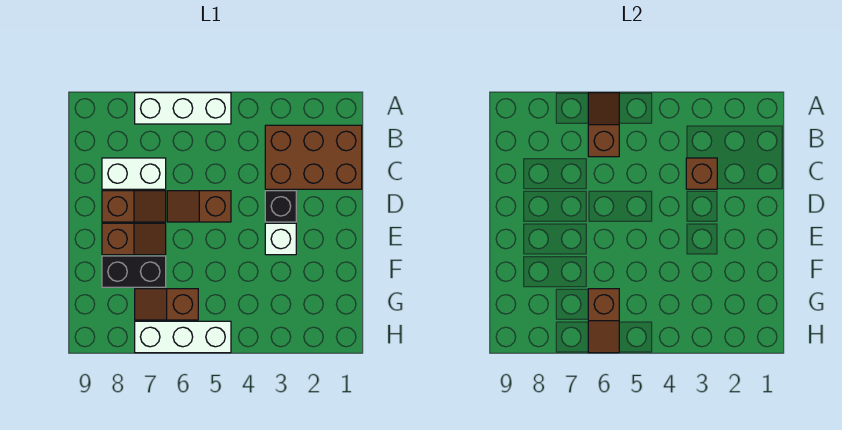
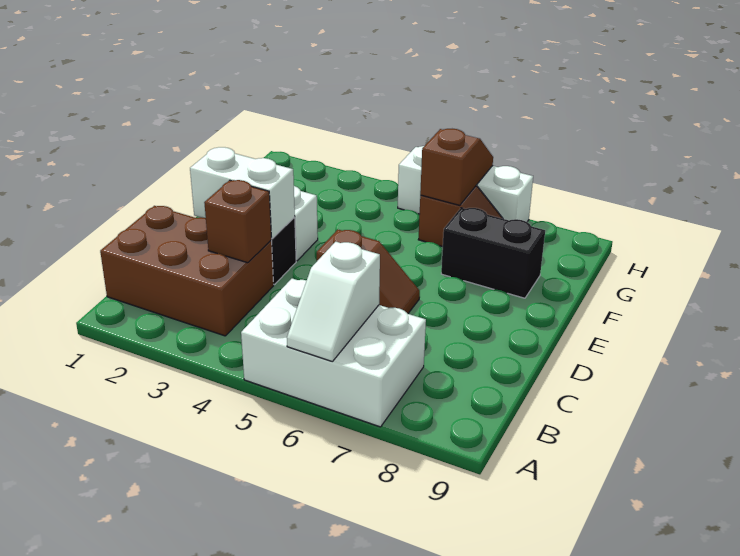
white brick A5:A7 level 1 -> white brick A5:B7 level 1
brown slope A6:B6 level 2 top B -> white slope A6:B6 level 2 top B
white brick C7:C8 level 1 -> white brick D2:D3 level 2
brown slope D7:D8 level 1 top 8 -> none
brown slope E7:E8 level 1 top 8 -> none

